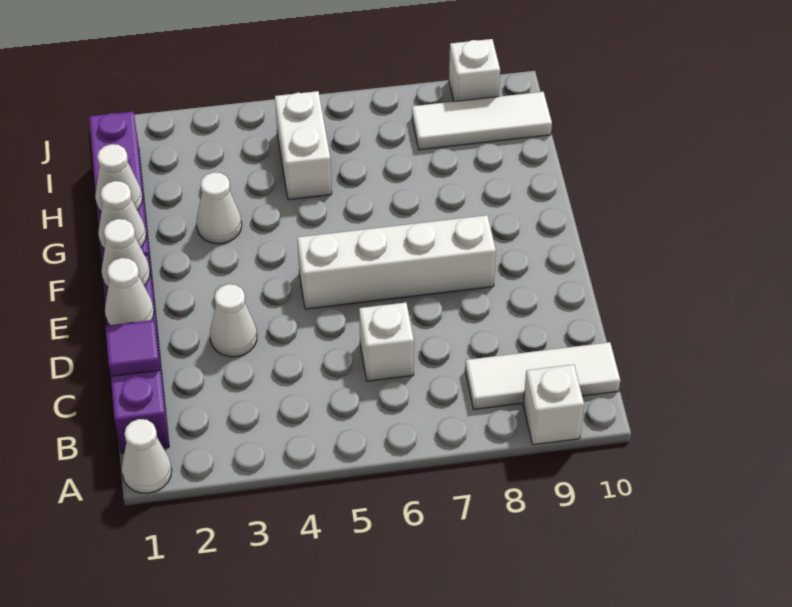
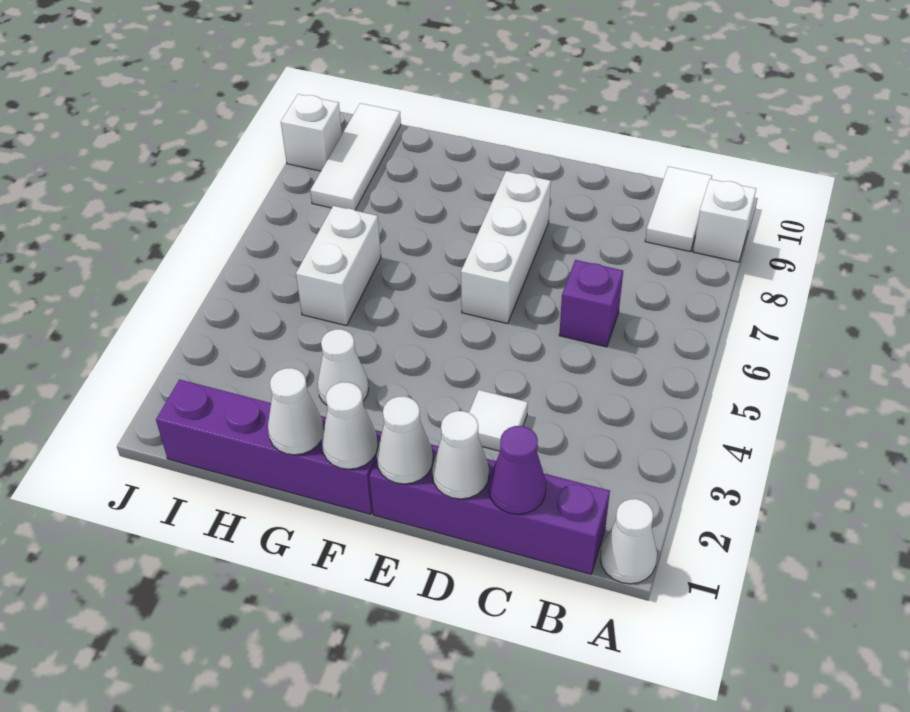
white tile B8:B10 level 1 -> white tile B9:B10 level 1
purple tile C1 level 2 -> purple cone C1 level 2
white brick C6 level 1 -> purple brick C6 level 1
white cone D3 level 1 -> white tile D3 level 1
white brick E5:E8 level 1 -> white brick E6:E8 level 1
white brick H5:I5 level 1 -> white brick H5:H6 level 1

